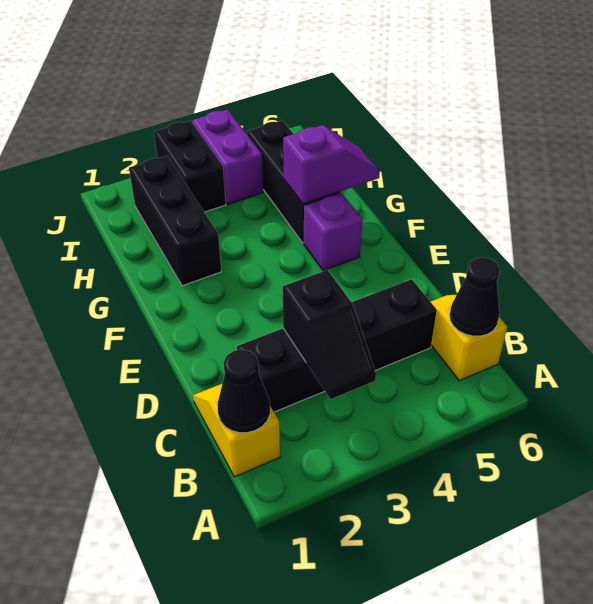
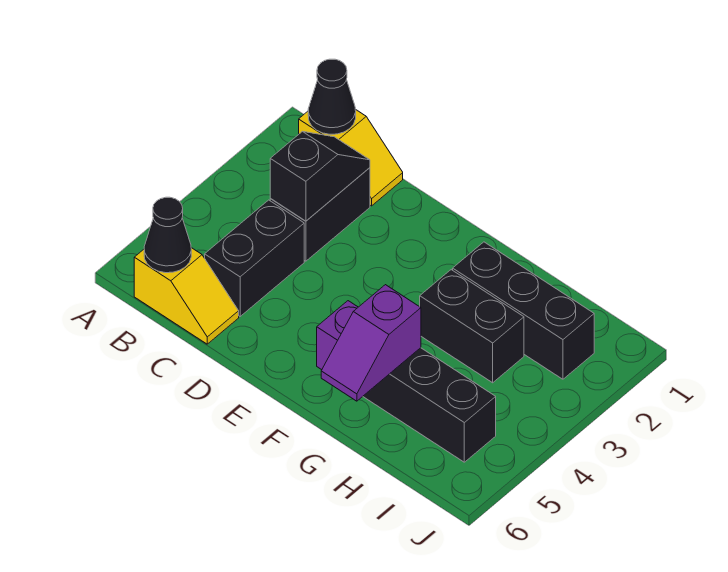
black slope B3:C3 level 2 top C -> black slope C2:C3 level 2 top 3
black brick I3:J3 level 1 -> black brick G3:H3 level 1
purple brick I4:J4 level 1 -> none

